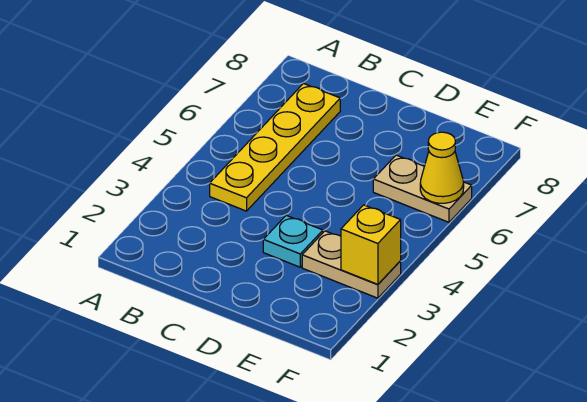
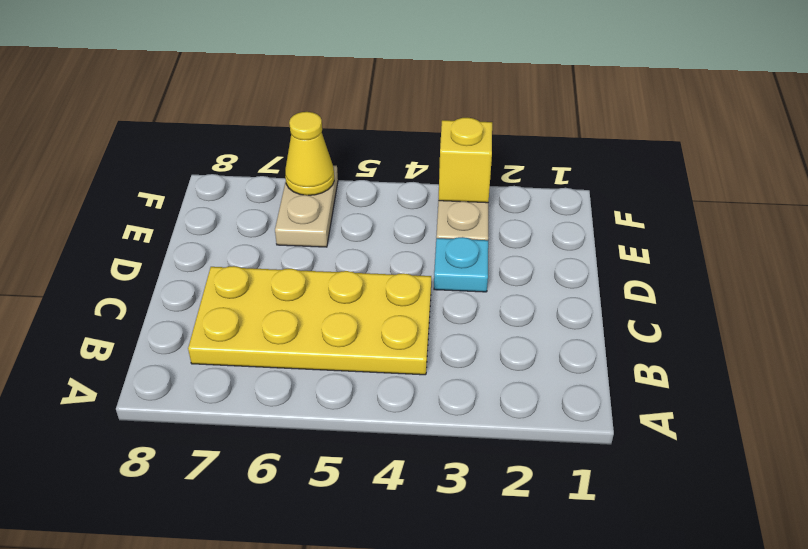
yellow plate B4:B7 level 1 -> yellow plate B4:C7 level 1

